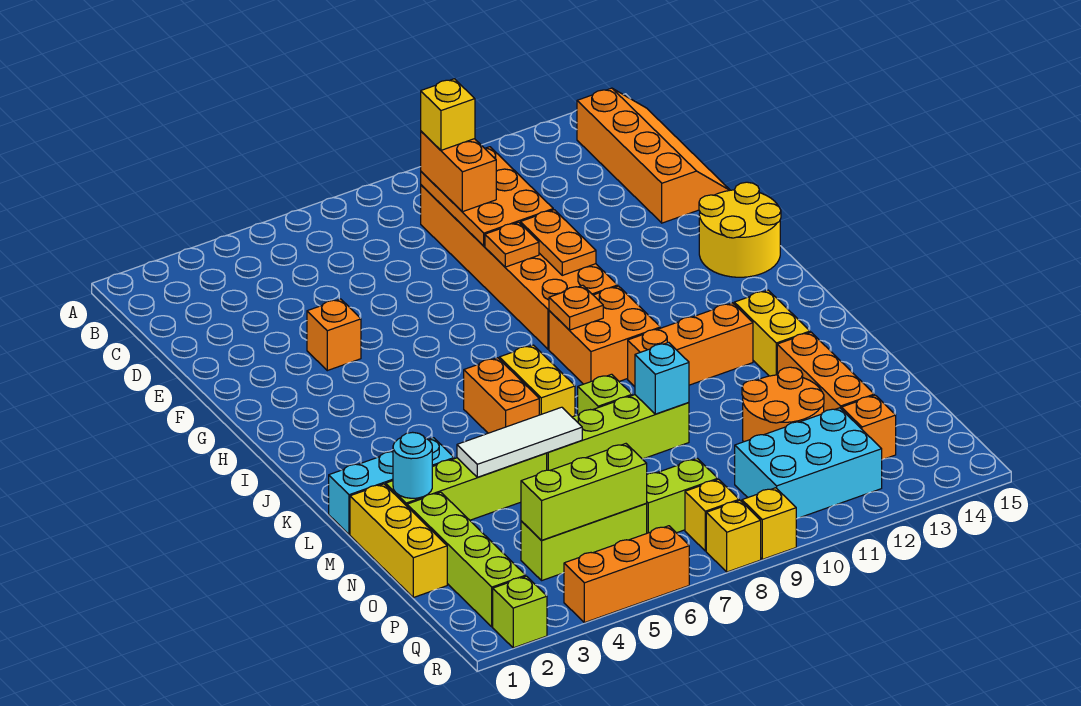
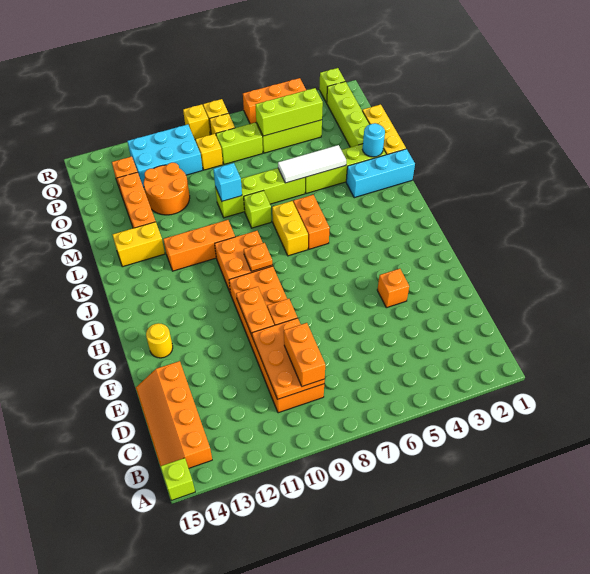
none -> lime brick A15 level 1
yellow brick C9 level 4 -> yellow brick P9 level 1
yellow round brick G14:H15 level 1 -> yellow round brick G14 level 1
yellow brick K13:L13 level 1 -> yellow brick L13:L14 level 1

